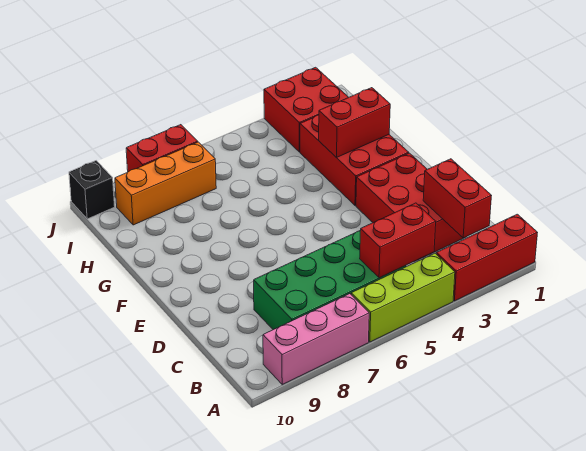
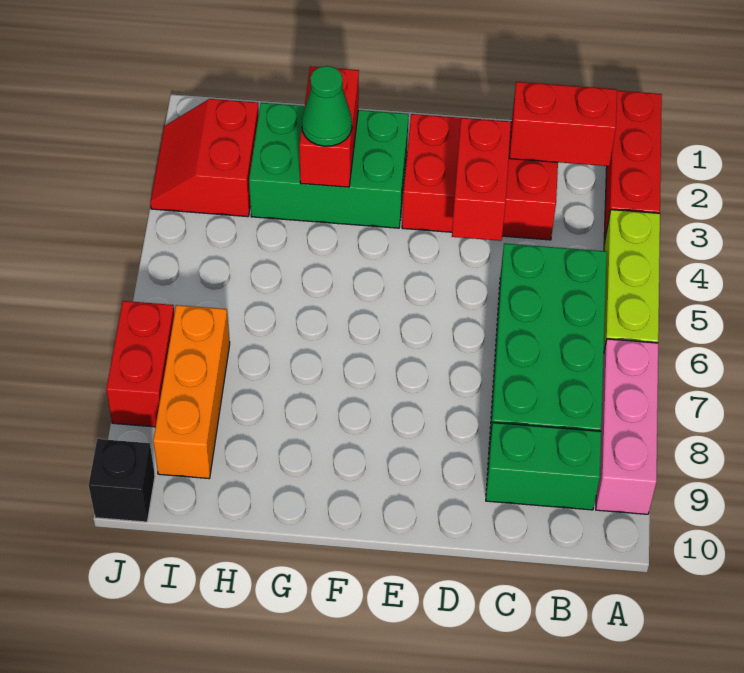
red brick B4:B5 level 2 -> red brick D3:D4 level 2
none -> green brick B9:C9 level 1
red brick F2:H3 level 1 -> green brick F2:H3 level 1
none -> green cone G3 level 3
red brick I2:J3 level 1 -> red slope I2:J3 level 1 top I

